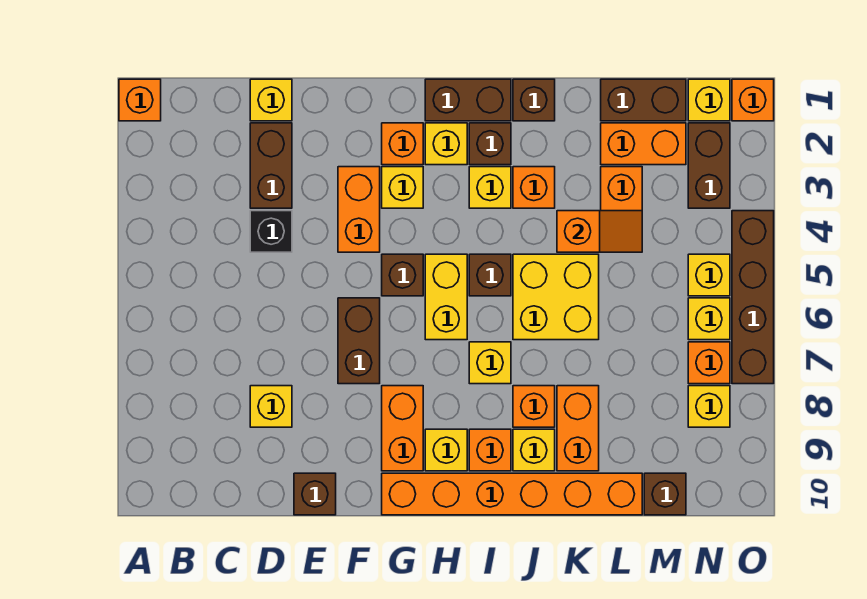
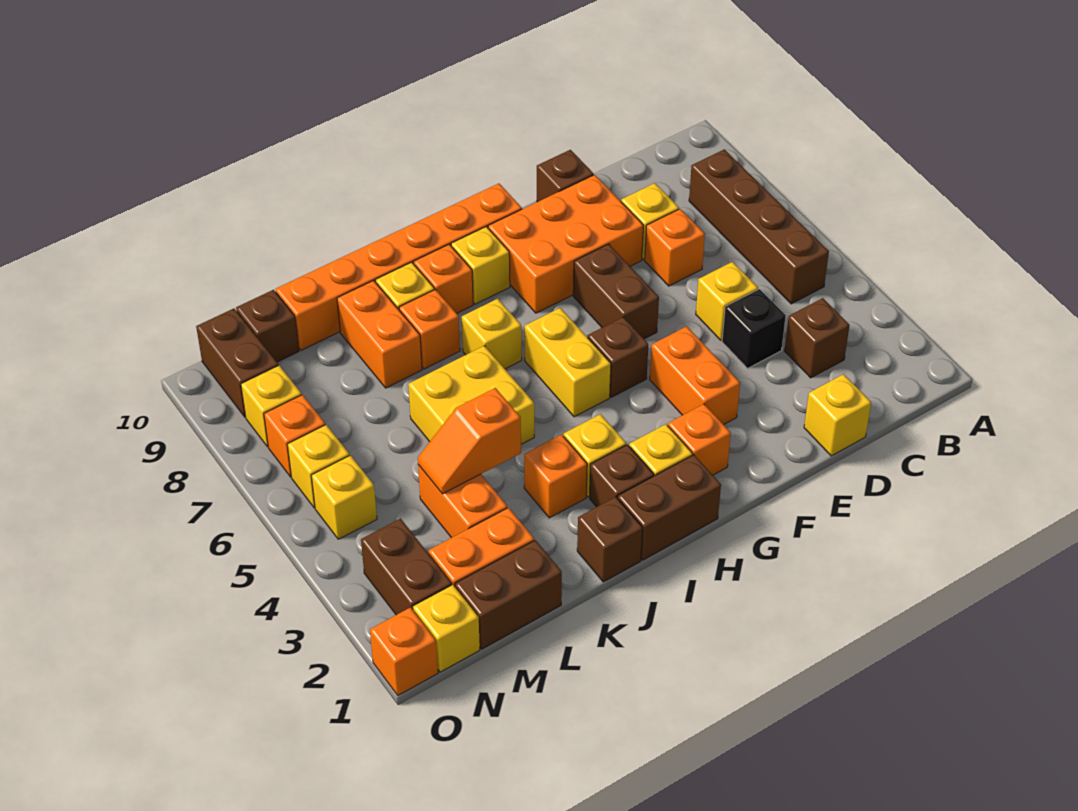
orange brick A1 level 1 -> orange brick D7 level 1
brown brick D2:D3 level 1 -> brown brick N9:N10 level 1
yellow brick G3 level 1 -> yellow brick D5 level 1
orange brick G8:G9 level 1 -> orange brick E8:G9 level 1
brown brick I5 level 1 -> brown brick C3 level 1
brown brick O4:O7 level 1 -> brown brick B5:B8 level 1

